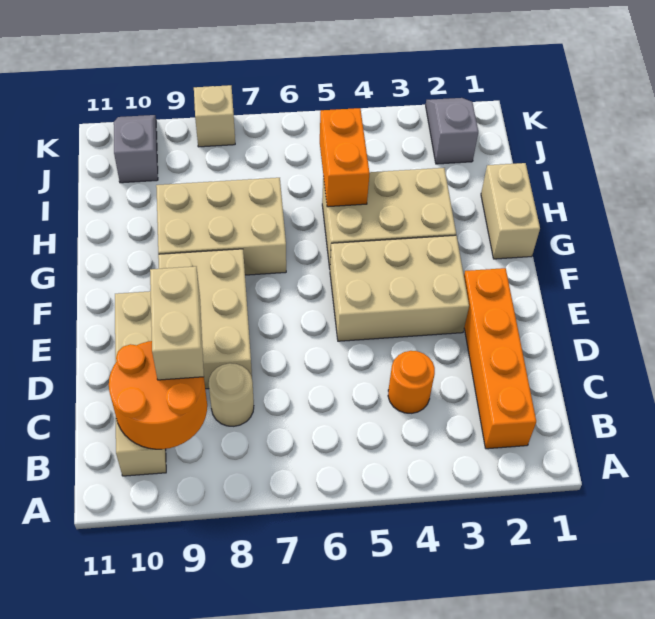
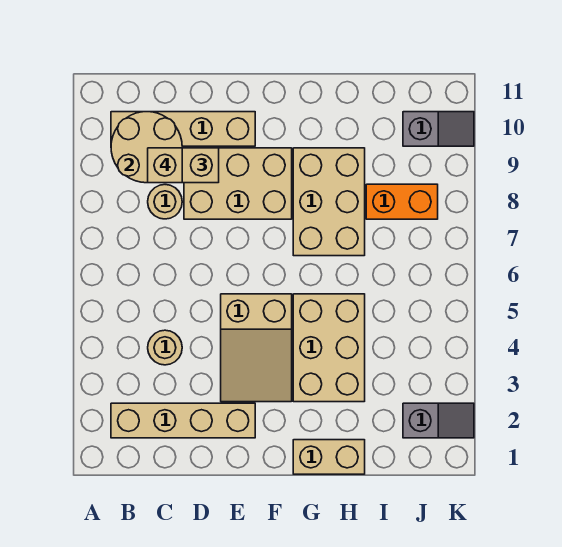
orange brick B2:E2 level 1 -> tan brick B2:E2 level 1
orange round brick B9:C10 level 2 -> tan round brick B9:C10 level 2
orange round brick C4 level 1 -> tan round brick C4 level 1
tan brick E3:F5 level 1 -> tan slope E3:F5 level 1 top 5
orange brick H5:I5 level 2 -> orange brick I8:J8 level 1
tan brick K8 level 1 -> tan brick C9 level 4

